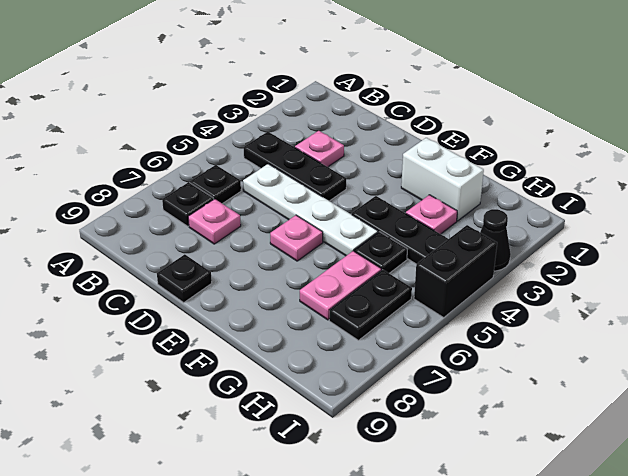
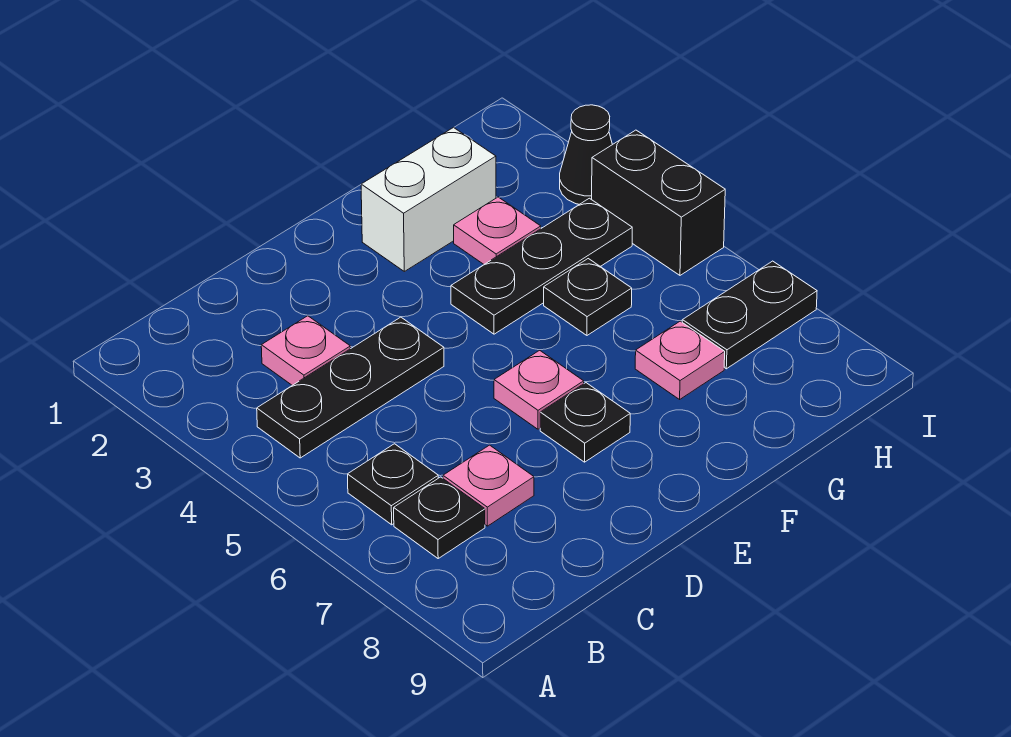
white plate C5:F5 level 1 -> none
black plate D9 level 1 -> black plate E7 level 1
pink plate G6:G7 level 1 -> pink plate G7 level 1
black plate H6:H7 level 1 -> black plate H7:I7 level 1

